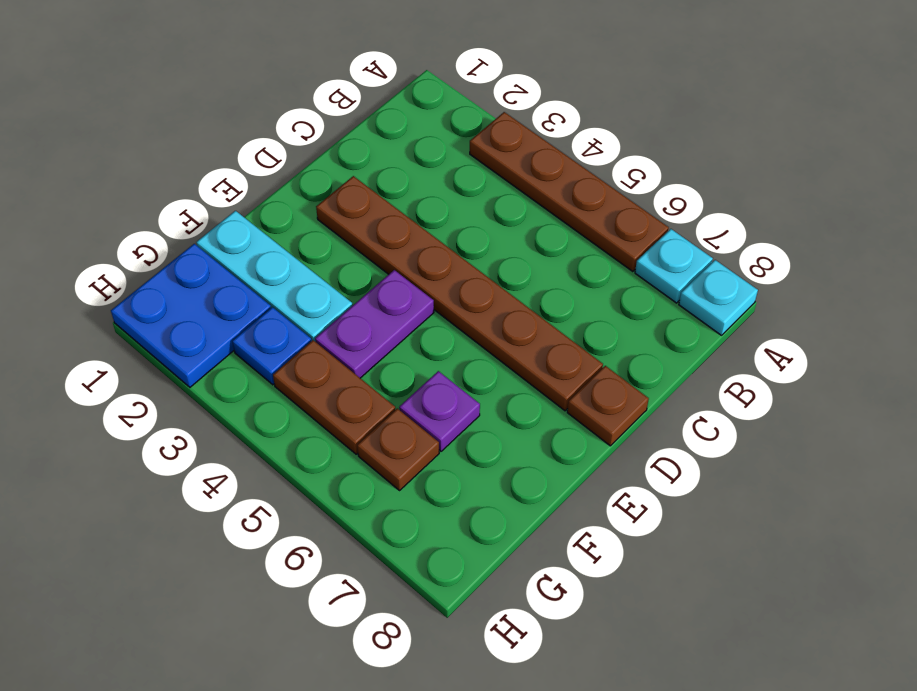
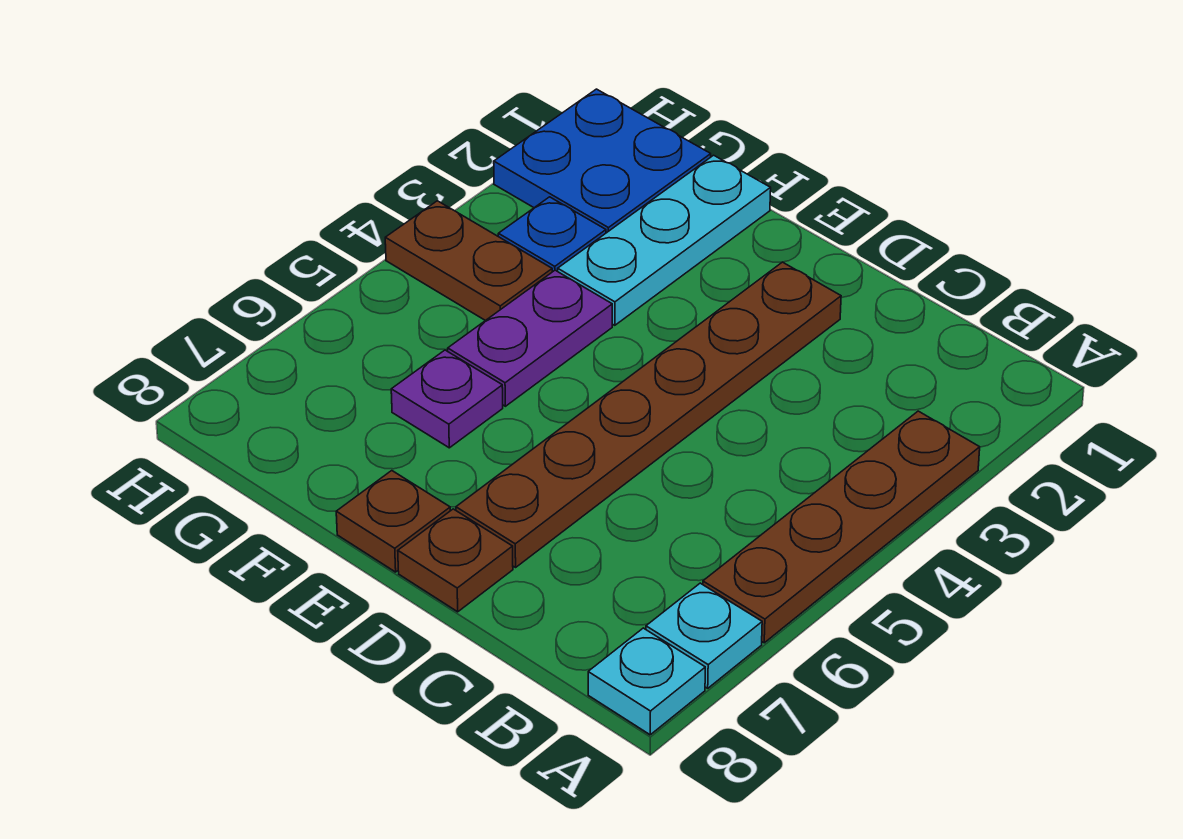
purple plate E4:F4 level 1 -> purple plate F4:F5 level 1
brown plate G4:G5 level 1 -> brown plate G4:H4 level 1
brown plate G6 level 1 -> brown plate E8 level 1

